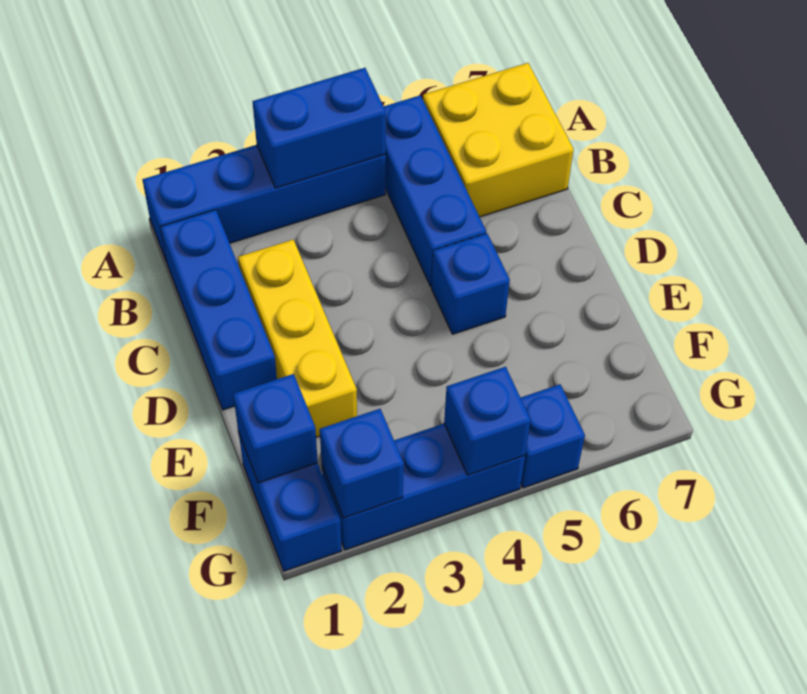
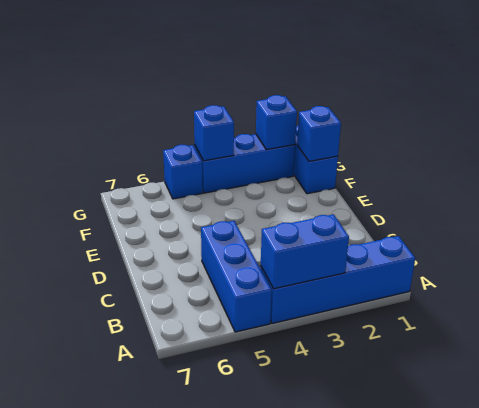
yellow brick A6:B7 level 1 -> none
blue brick B1:D1 level 1 -> none
yellow brick C2:E2 level 1 -> none
blue brick D5 level 1 -> none

